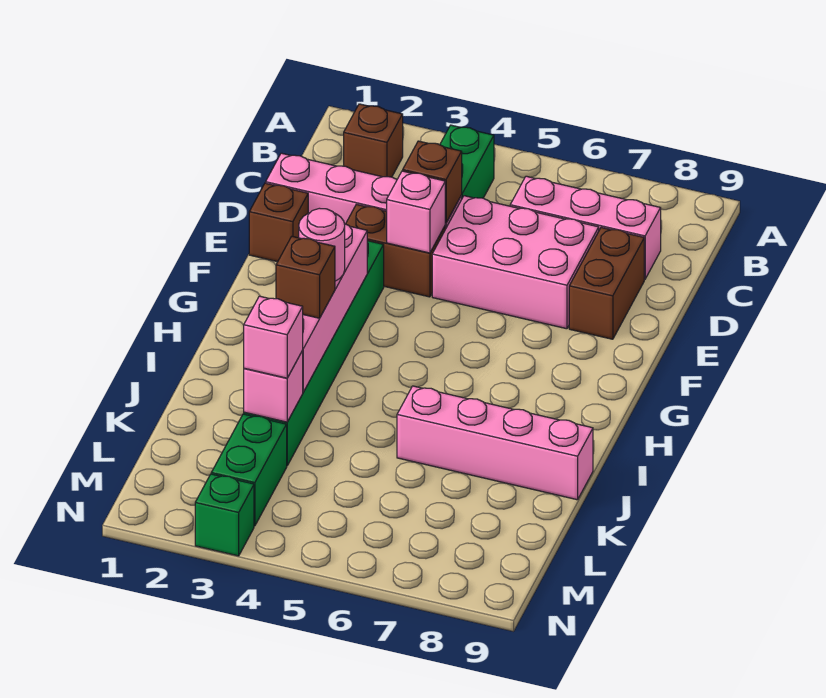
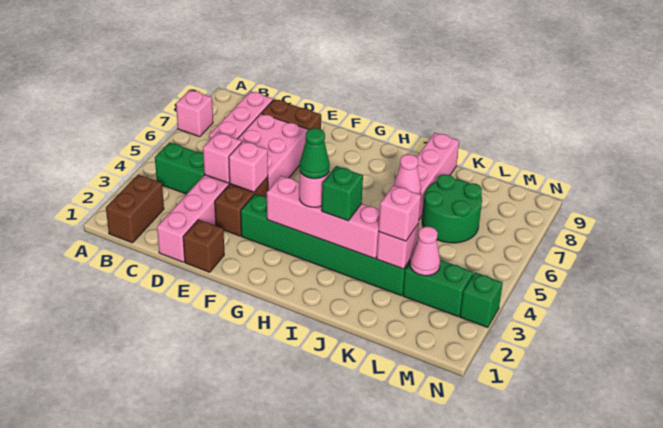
none -> pink brick A7 level 1
brown brick B2 level 1 -> brown brick B1:B2 level 1
brown brick D4 level 2 -> pink brick D4 level 2
none -> green cone H3 level 4
brown brick I3 level 3 -> green brick I3 level 3
none -> pink cone J6 level 2
none -> green round brick K6:L7 level 1
none -> pink cone L3 level 2

